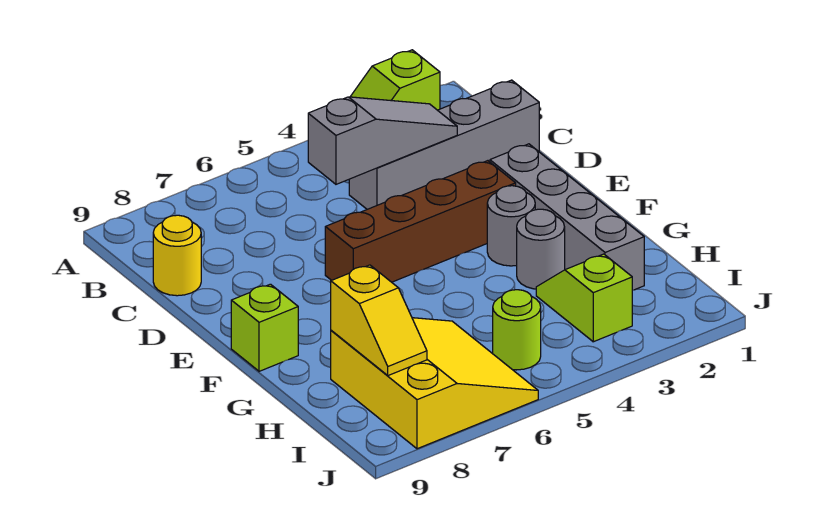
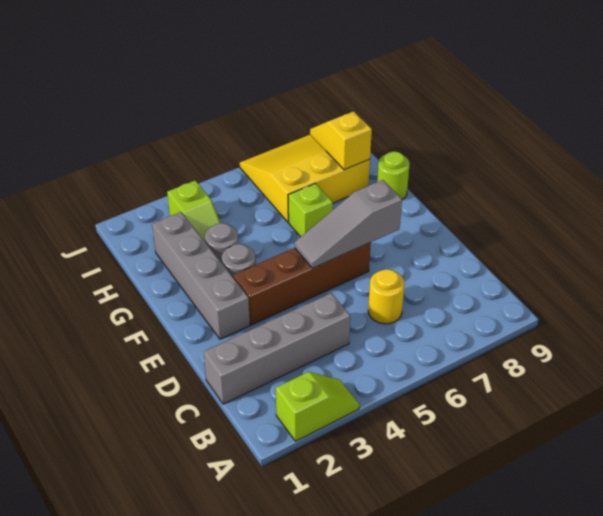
grey slope C3:C5 level 2 top 5 -> grey slope E5:E7 level 2 top 7
yellow round brick C9 level 1 -> yellow round brick C6 level 1
lime brick F9 level 1 -> lime brick G6 level 1
yellow slope H6:J8 level 1 top 8 -> yellow slope H6:J8 level 1 top H
lime round brick I5 level 1 -> lime round brick G9 level 1

